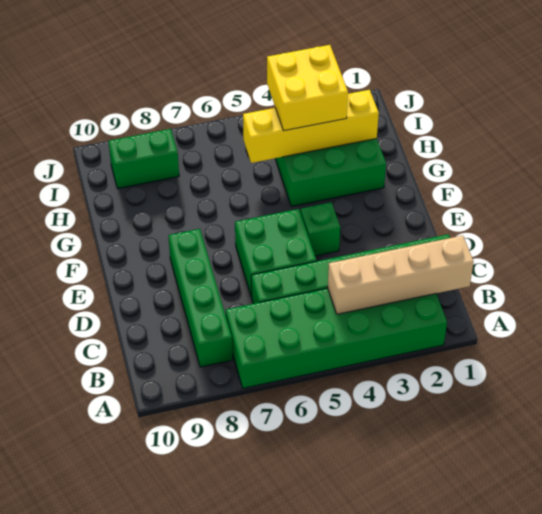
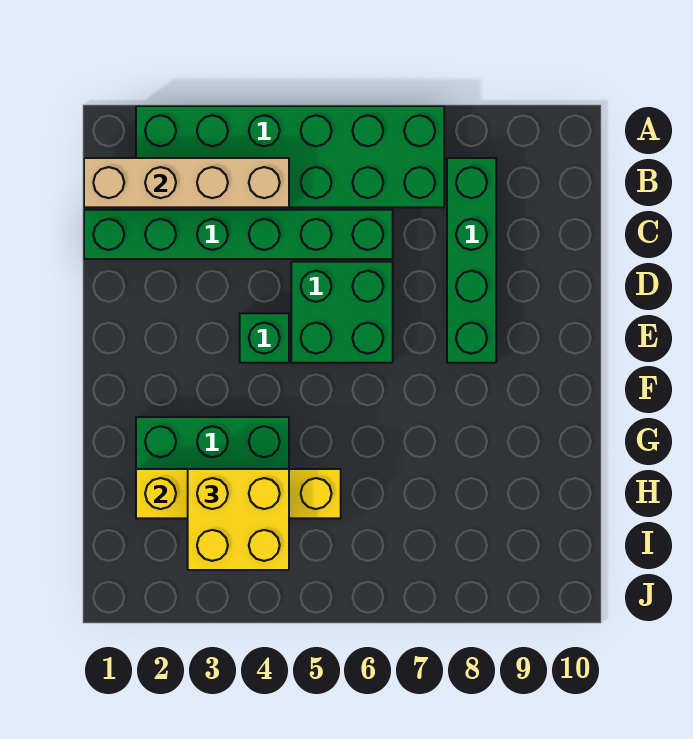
green brick I8:I9 level 1 -> none

